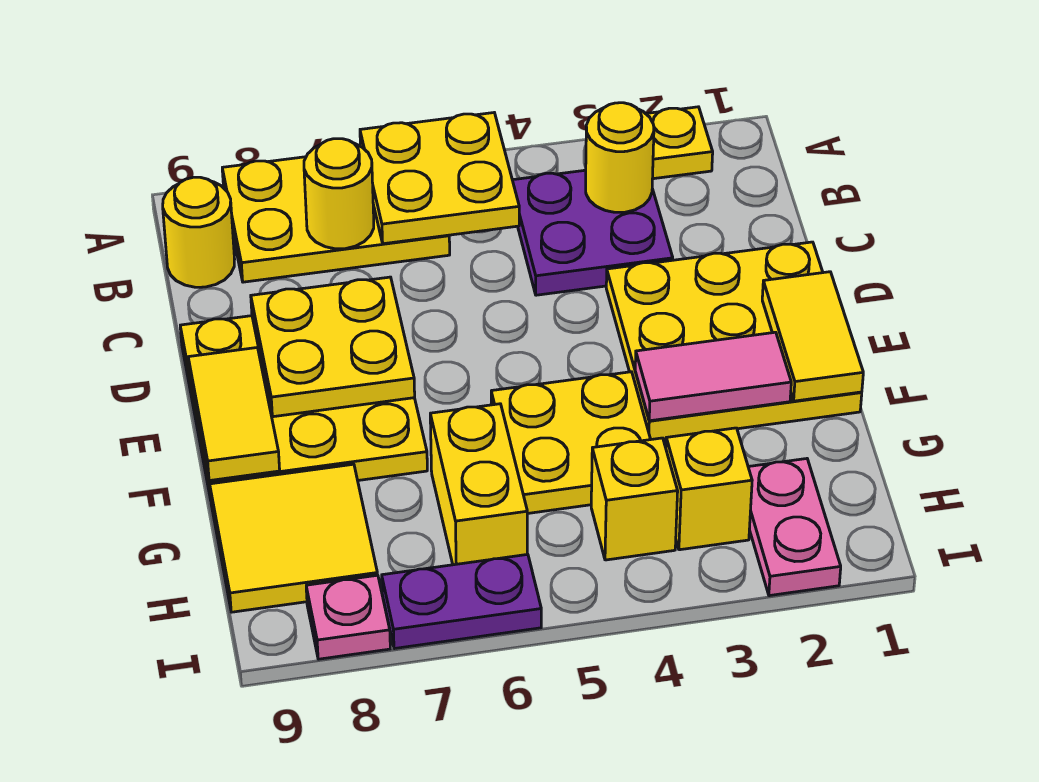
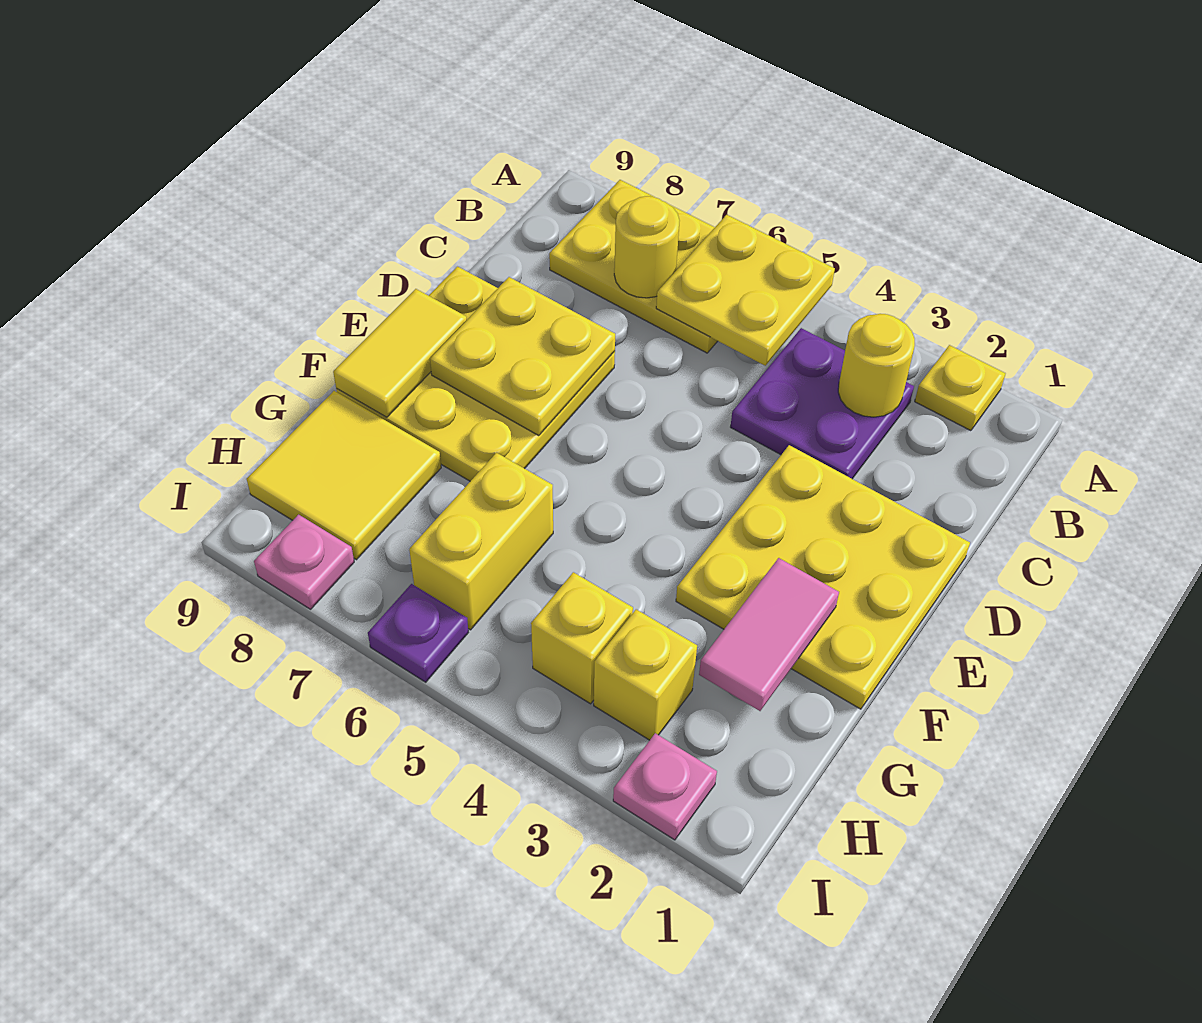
yellow round brick B9 level 1 -> none
yellow tile E1:F1 level 2 -> none
pink tile F2:F3 level 2 -> pink tile F2:G2 level 2
yellow plate F4:G5 level 1 -> none
pink plate H2:I2 level 1 -> pink plate I2 level 1
purple plate I6:I7 level 1 -> purple plate I6 level 1

